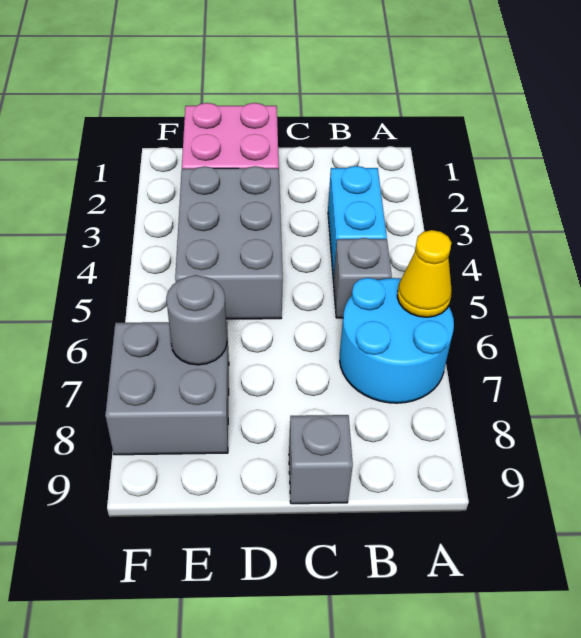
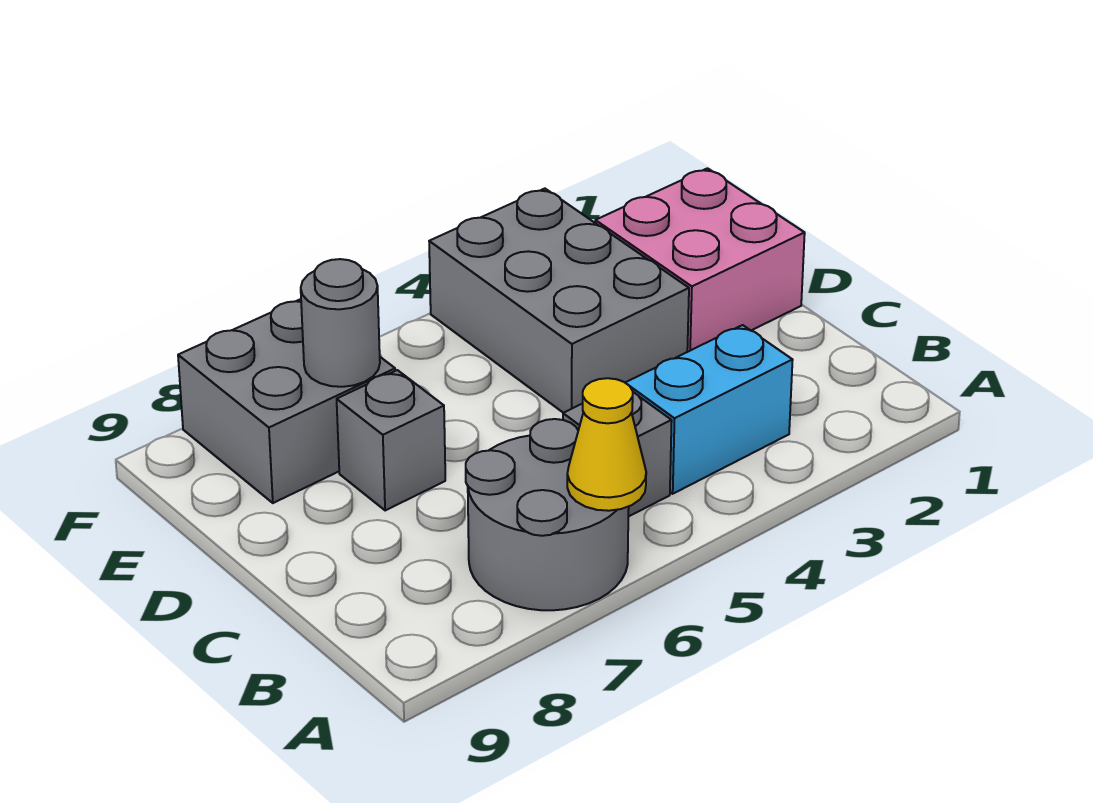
cyan round brick A6:B7 level 1 -> grey round brick A6:B7 level 1
grey brick C9 level 1 -> grey brick D7 level 1
grey brick D3:E5 level 1 -> grey brick D3:F4 level 1

